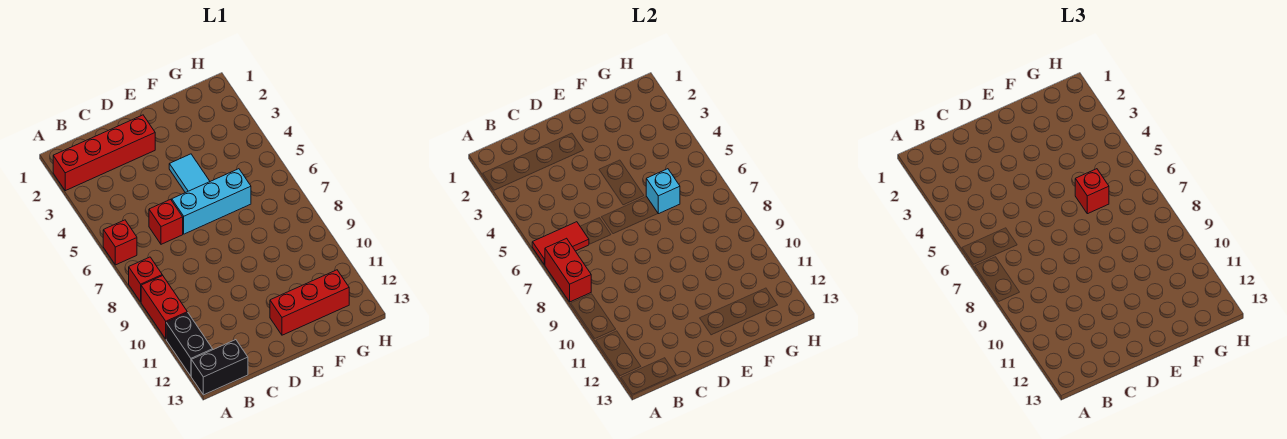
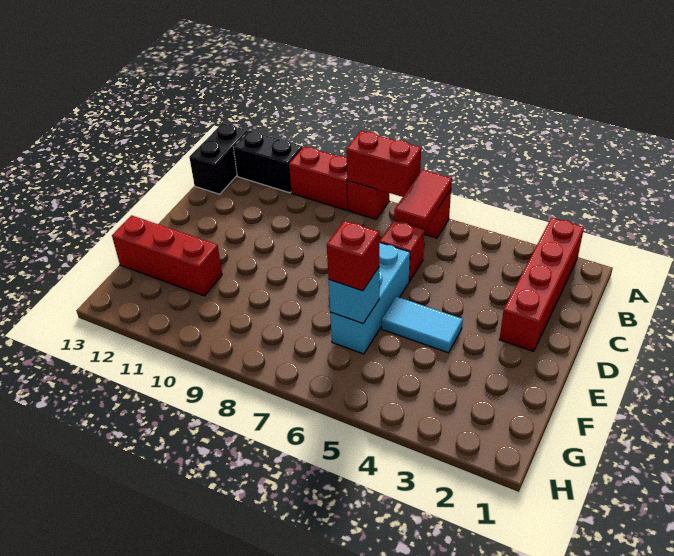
red brick E12:G12 level 1 -> red brick F11:F13 level 1

